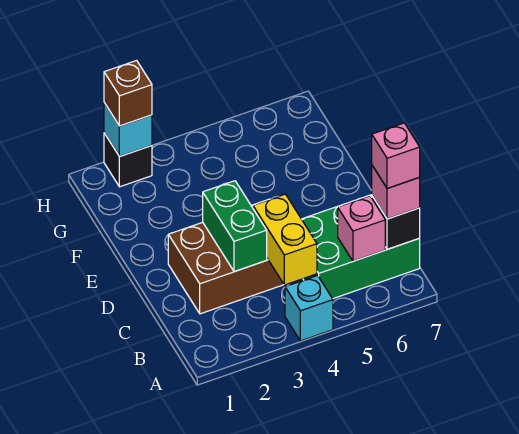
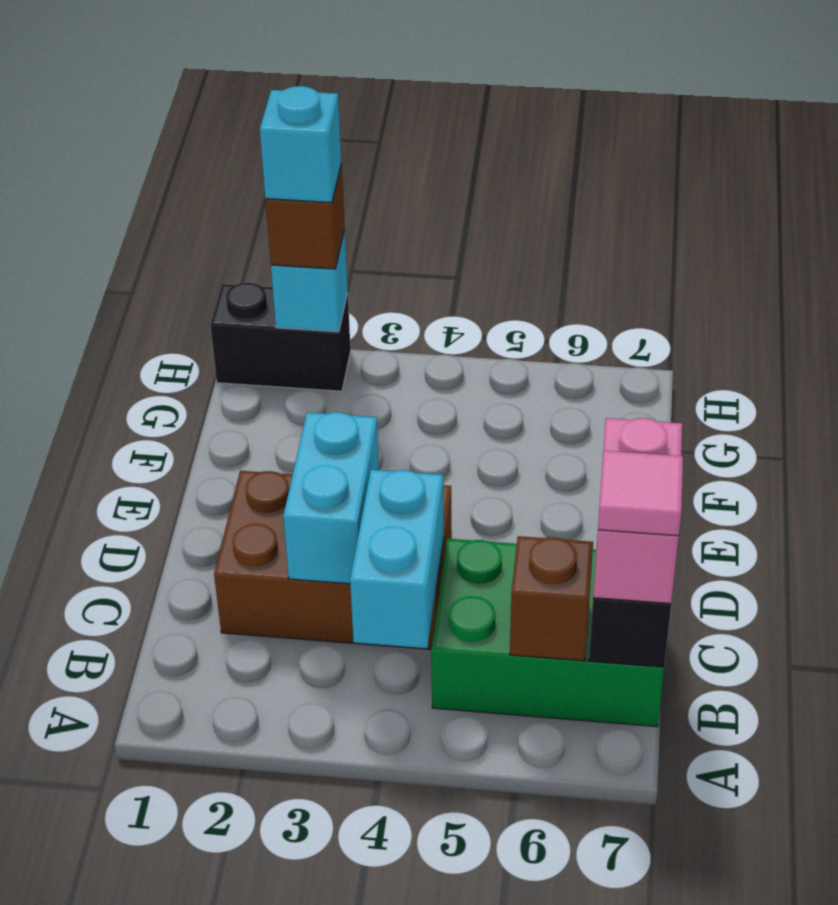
cyan brick A4 level 1 -> cyan brick H2 level 4
yellow brick B4:C4 level 2 -> cyan brick B4:C4 level 2
pink brick B6 level 2 -> brown brick B6 level 2
pink brick B7 level 3 -> pink brick B7:C7 level 3
pink brick B7 level 4 -> pink tile B7 level 4
green brick C3:D3 level 2 -> cyan brick C3:D3 level 2
black brick H2 level 1 -> black brick H1:H2 level 1

